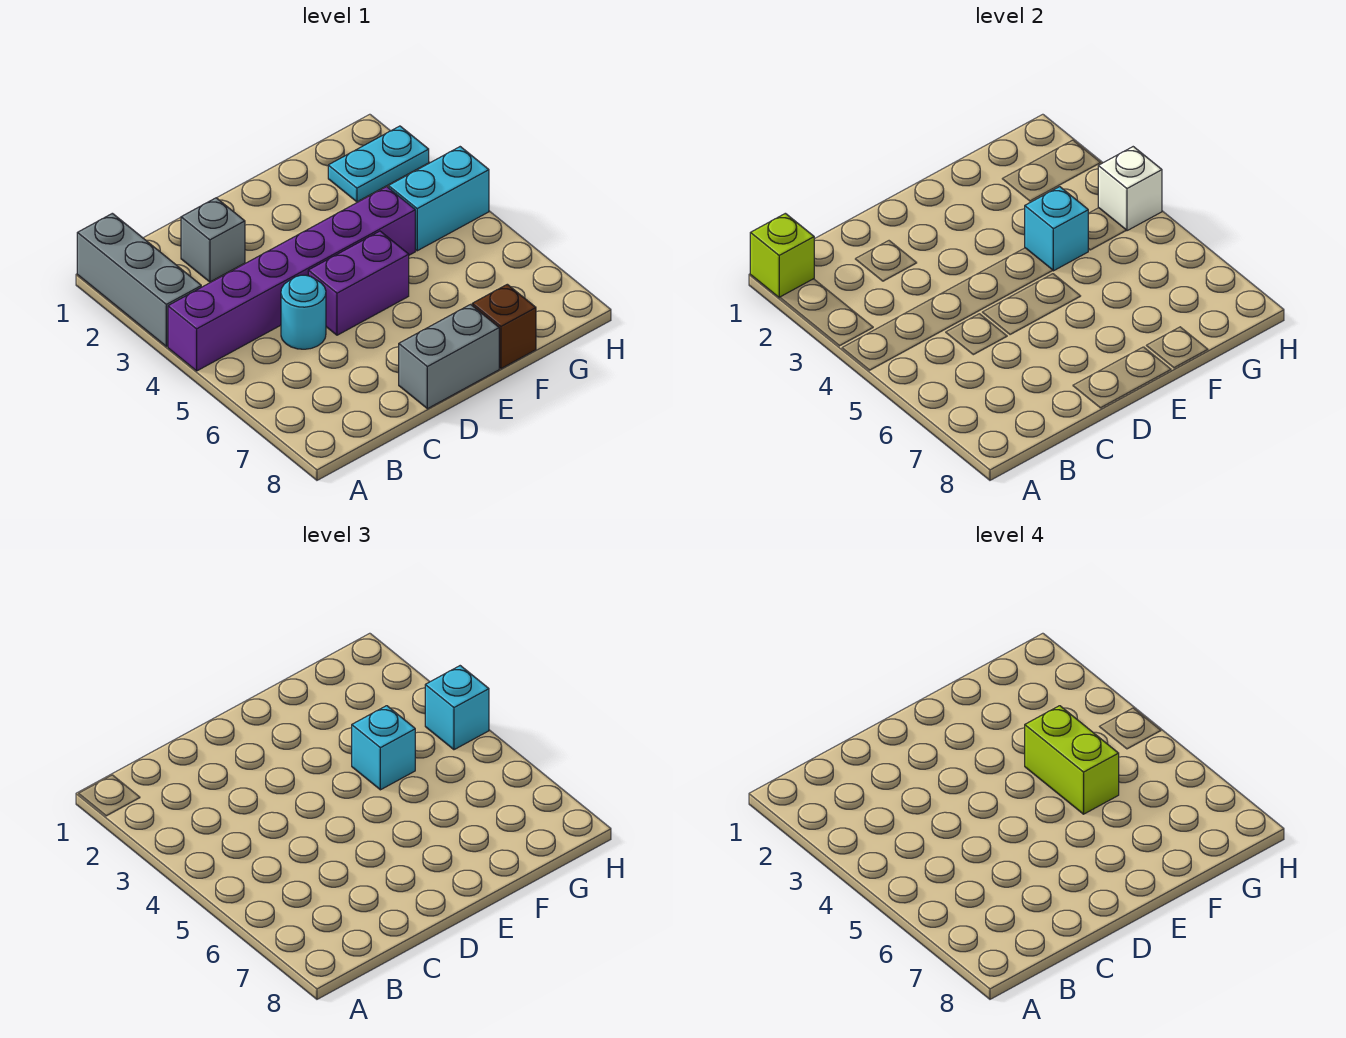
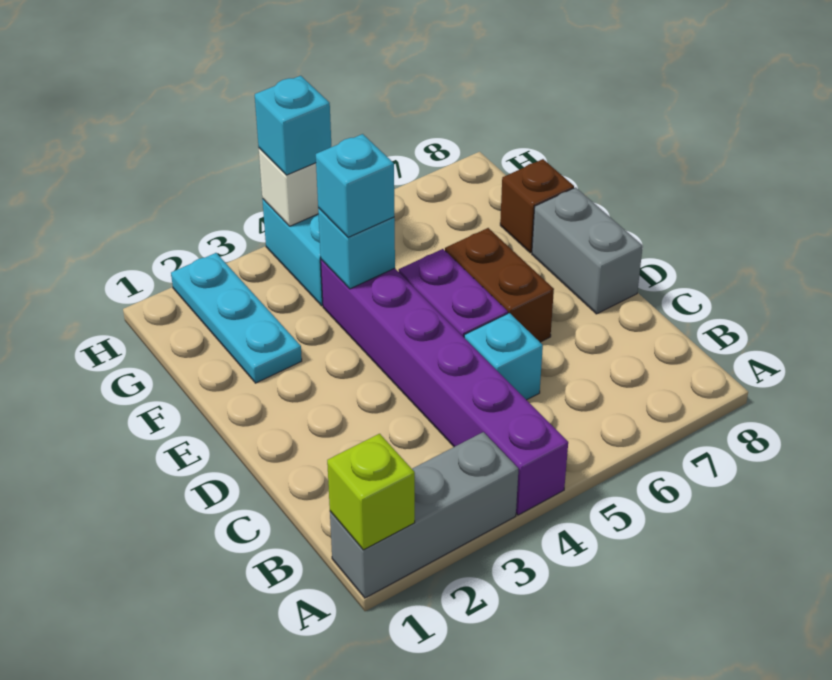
grey brick C2 level 1 -> none
cyan round brick C5 level 1 -> cyan brick C5 level 1
none -> brown brick D6:E6 level 1
lime brick F4:F5 level 4 -> none
cyan plate G2:H2 level 1 -> cyan plate F2:H2 level 1

